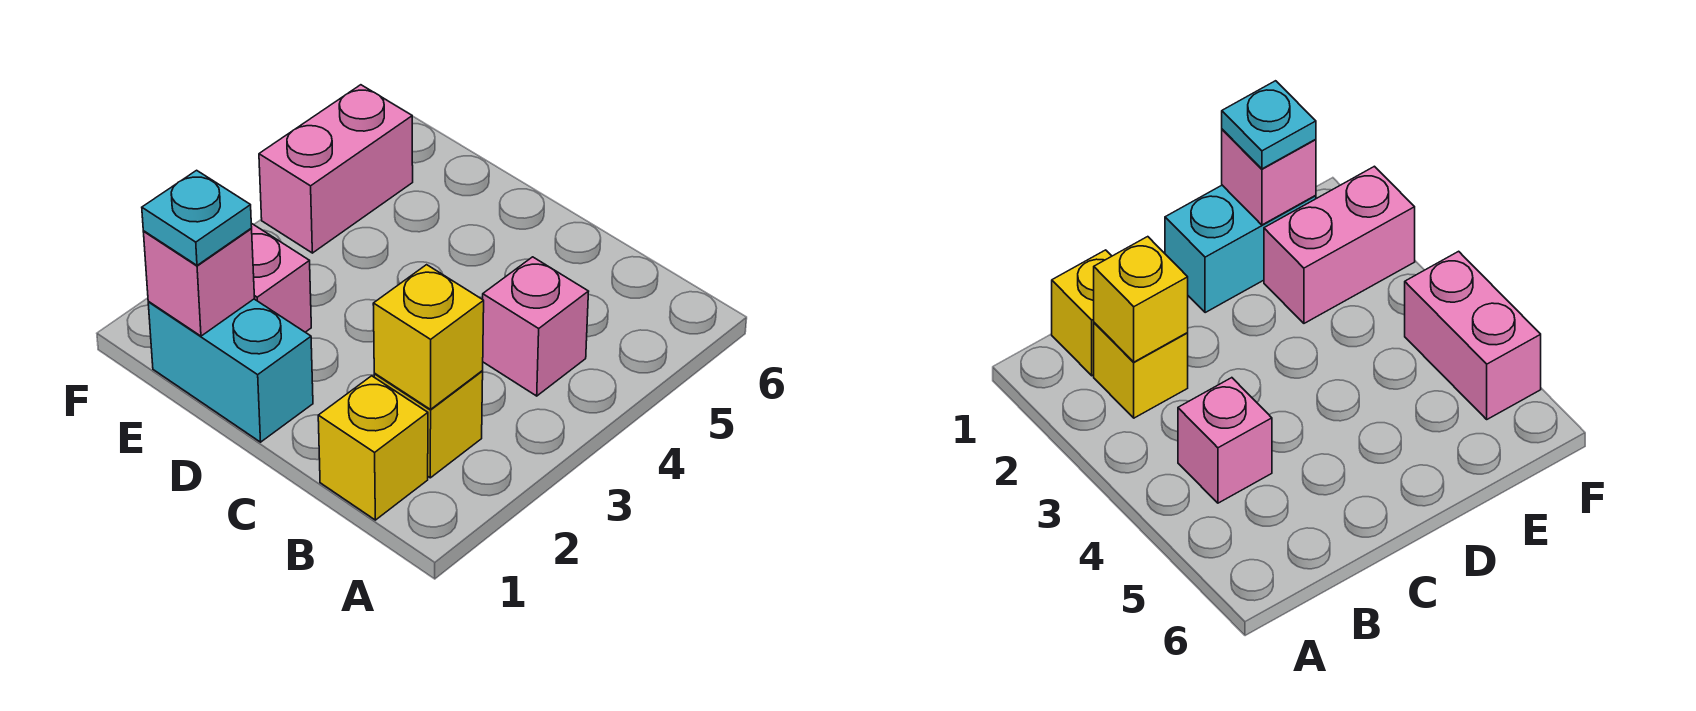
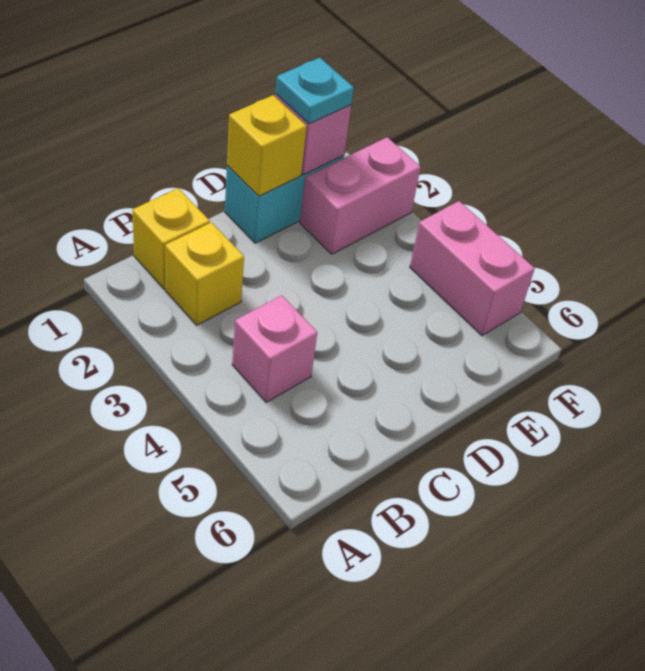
yellow brick B2 level 2 -> yellow brick D1 level 2

